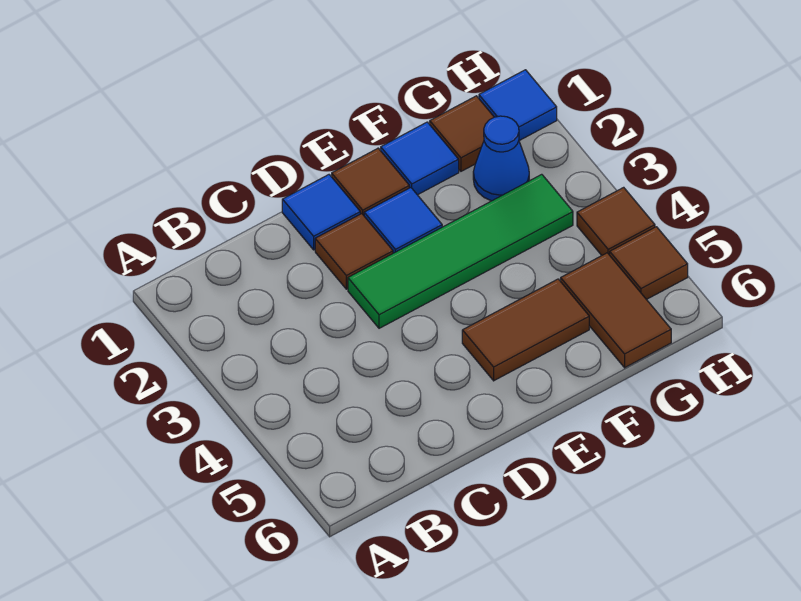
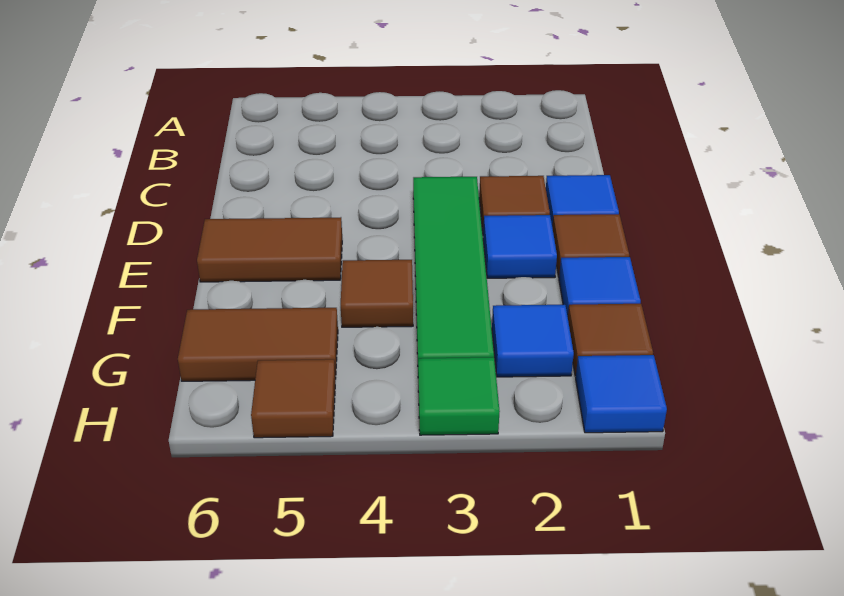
brown tile E5:F5 level 1 -> brown tile E5:E6 level 1
blue cone G2 level 1 -> blue tile G2 level 1
none -> green tile H3 level 1
brown tile H4 level 1 -> brown tile F4 level 1

